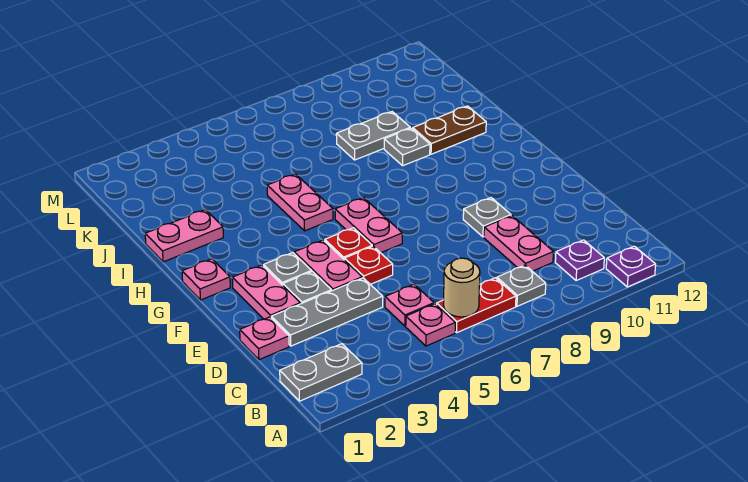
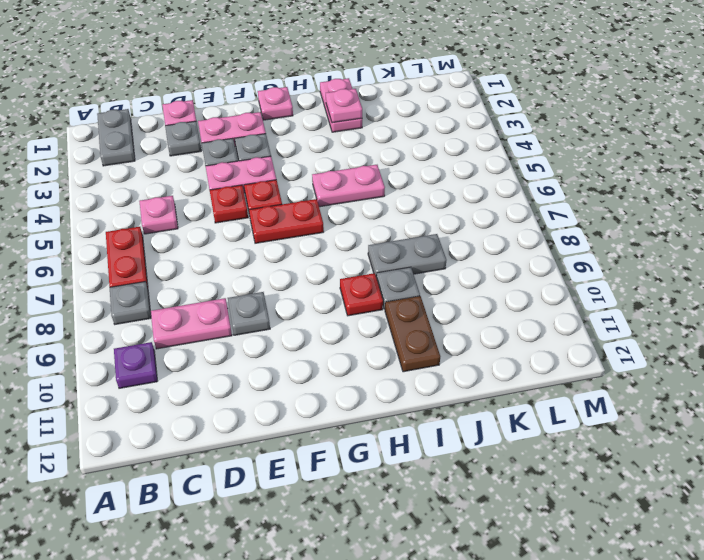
purple plate A11 level 1 -> none
pink plate B5 level 1 -> pink plate I2 level 2
tan round brick B6 level 2 -> none
grey plate D2:D4 level 1 -> grey plate D2 level 1
pink plate F6:G6 level 1 -> red plate F6:G6 level 1
none -> red plate H9 level 1
grey plate J8:J9 level 1 -> grey plate I8:J8 level 1

